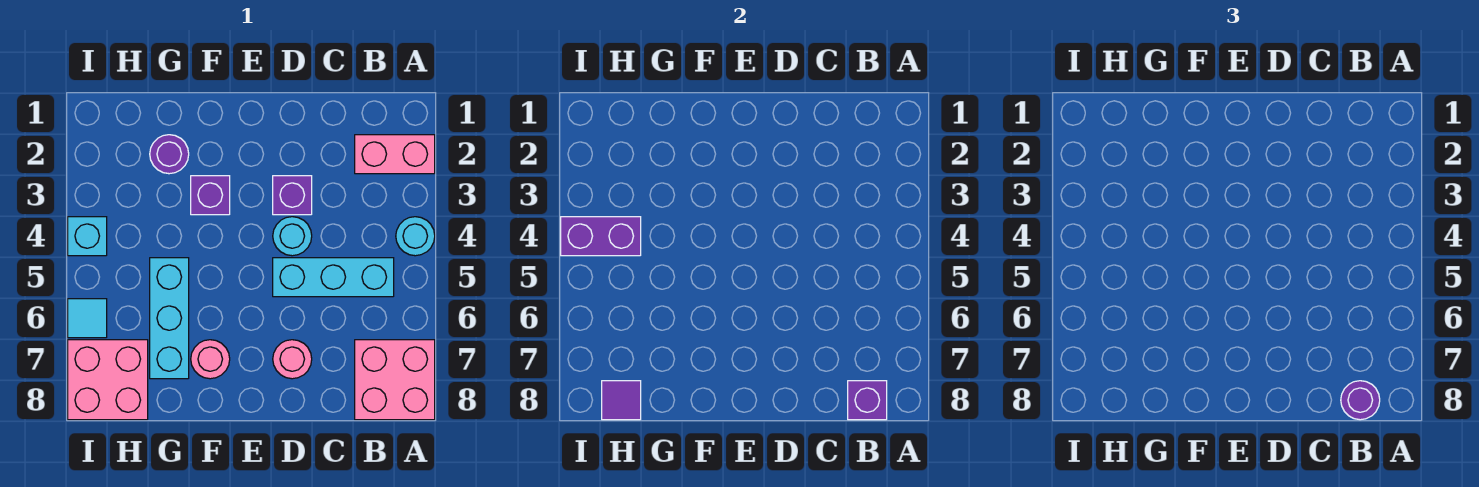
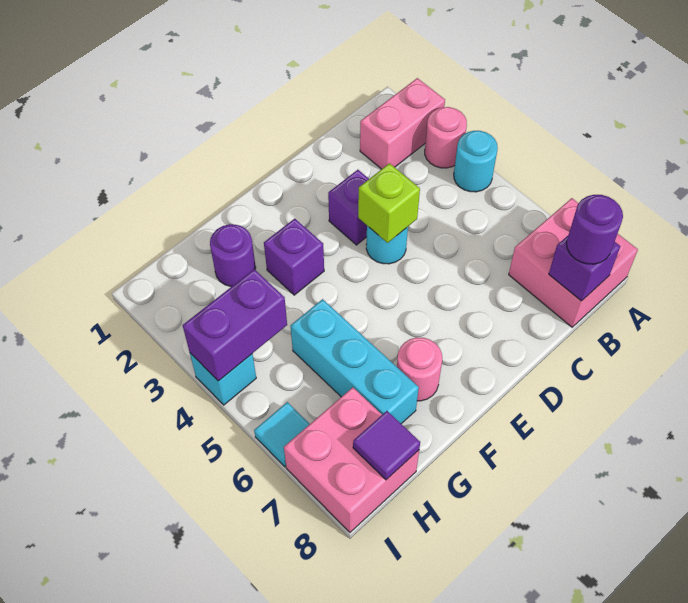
cyan brick B5:D5 level 1 -> none
none -> lime brick D4 level 2
pink round brick D7 level 1 -> pink round brick A3 level 1

